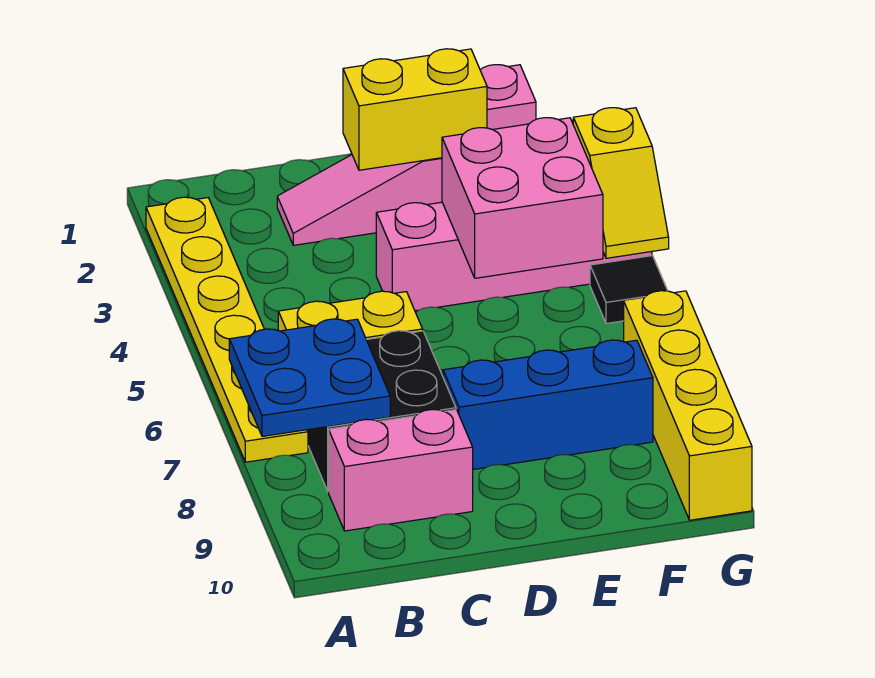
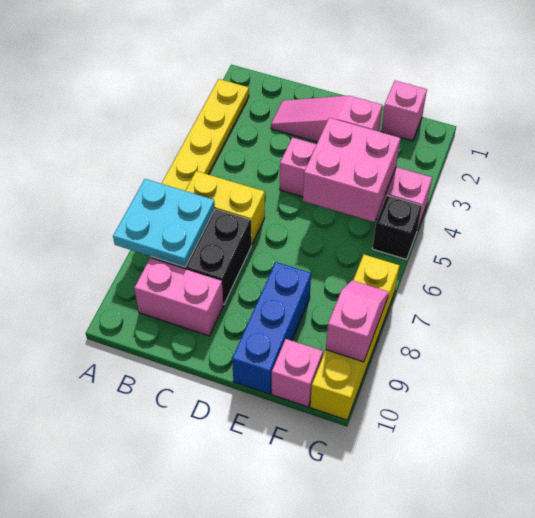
blue plate A7:B8 level 2 -> cyan plate A7:B8 level 2
yellow brick D2:E2 level 2 -> none
blue brick D8:F8 level 1 -> blue brick E8:E10 level 1
none -> pink brick F10 level 1
yellow slope G4:G5 level 2 top 4 -> none
black tile G5 level 1 -> black brick G5 level 1
none -> pink slope G8:G9 level 2 top 9

